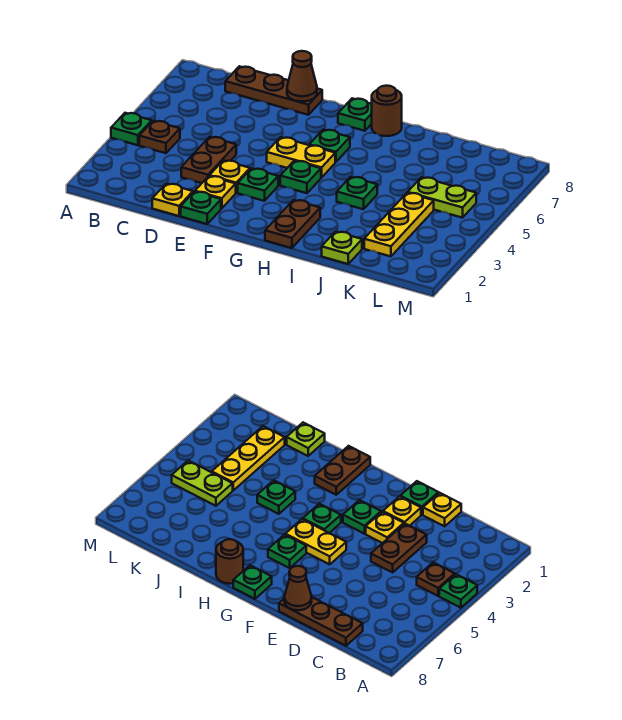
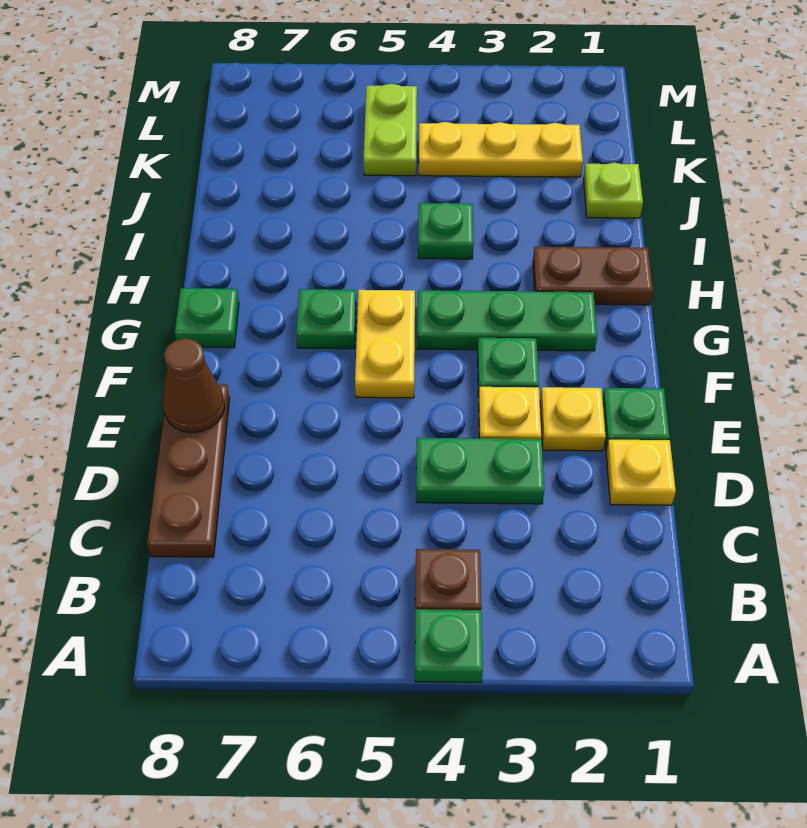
brown plate D3:D4 level 1 -> green plate D3:D4 level 1
green plate G4 level 1 -> green plate G2:G4 level 1
brown round brick H8 level 1 -> none

